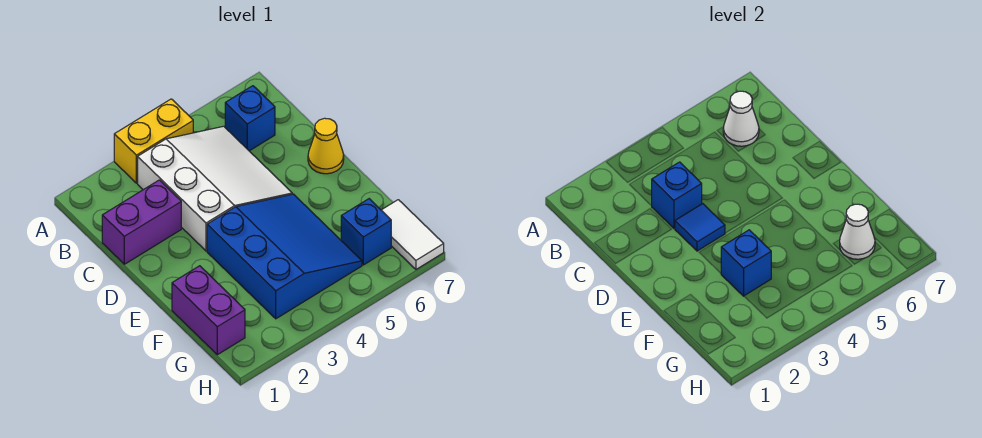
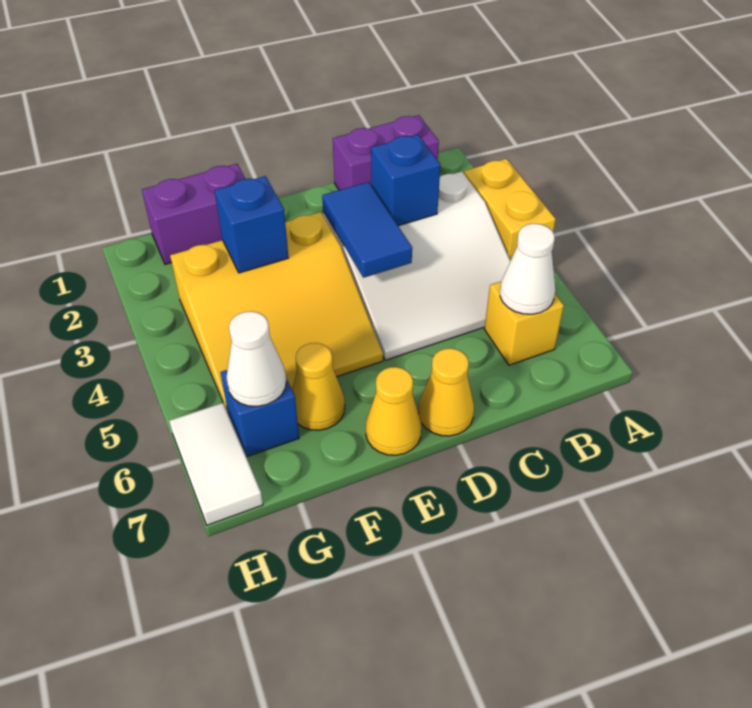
blue brick B6 level 1 -> yellow brick B6 level 1
purple brick C1:C2 level 1 -> purple brick B1:C1 level 1
blue tile D3 level 2 -> blue tile D3:D4 level 2
blue slope E3:G5 level 1 top 3 -> yellow slope E3:G5 level 1 top 3
none -> yellow cone E7 level 1
none -> yellow cone F6 level 1
white tile G7:H7 level 1 -> white tile H6:H7 level 1

